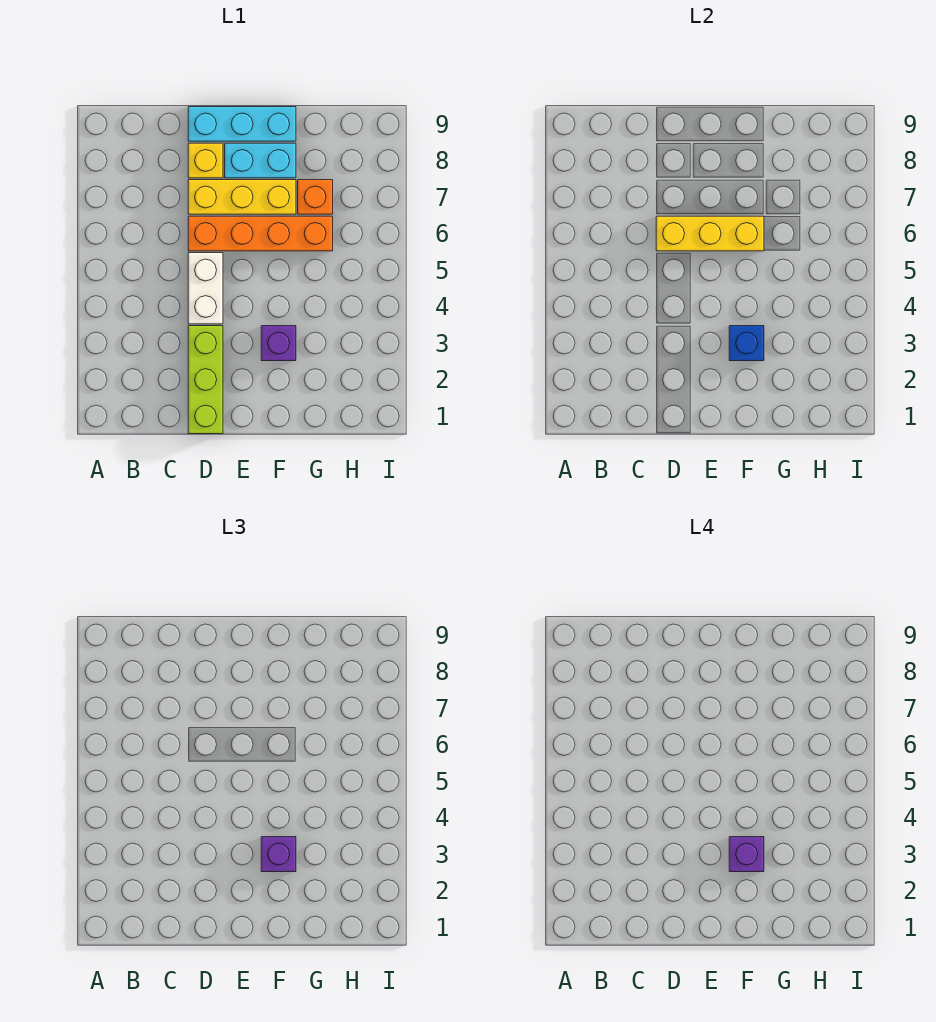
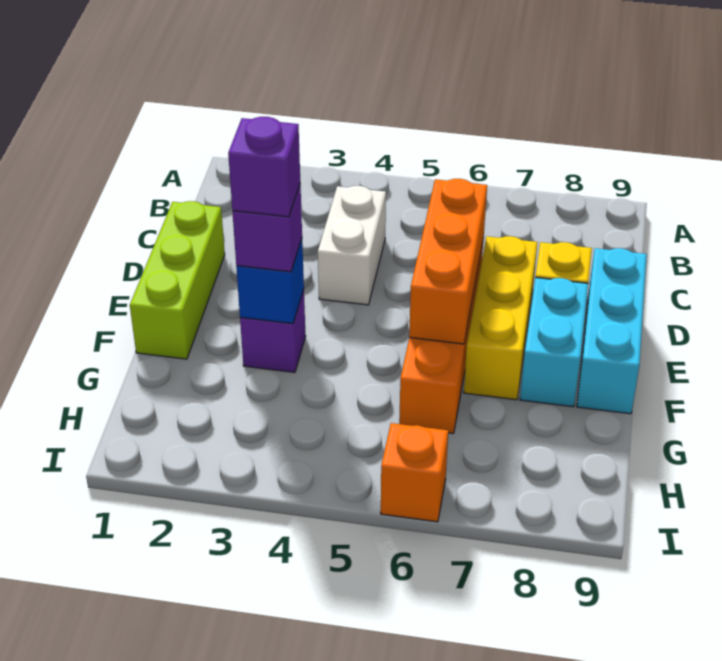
lime brick D1:D3 level 1 -> lime brick D1:F1 level 1
white brick D4:D5 level 1 -> white brick C4:D4 level 1
yellow brick D6:F6 level 2 -> orange brick D6:F6 level 2
orange brick G7 level 1 -> orange brick I6 level 1

